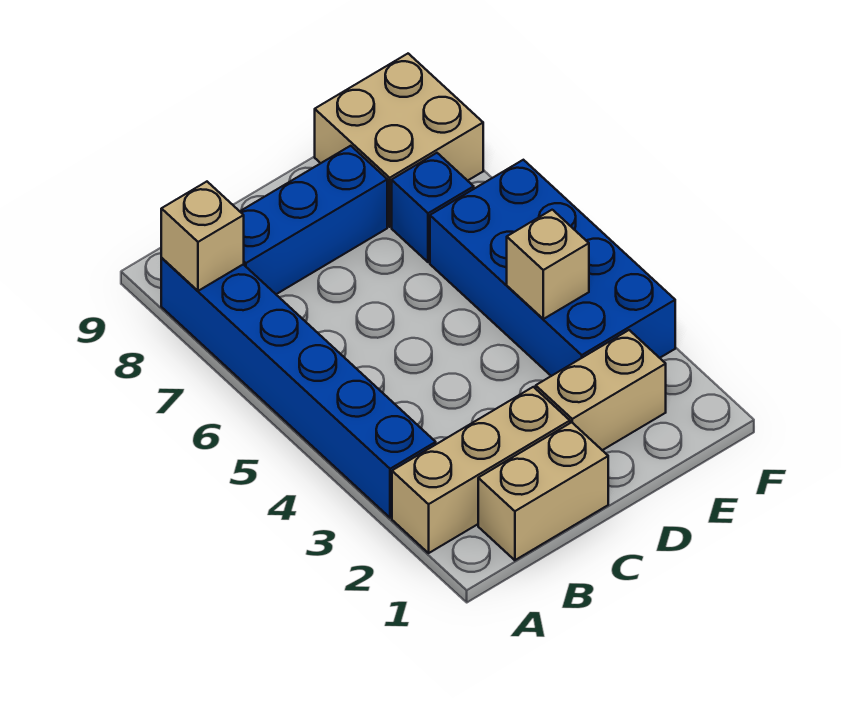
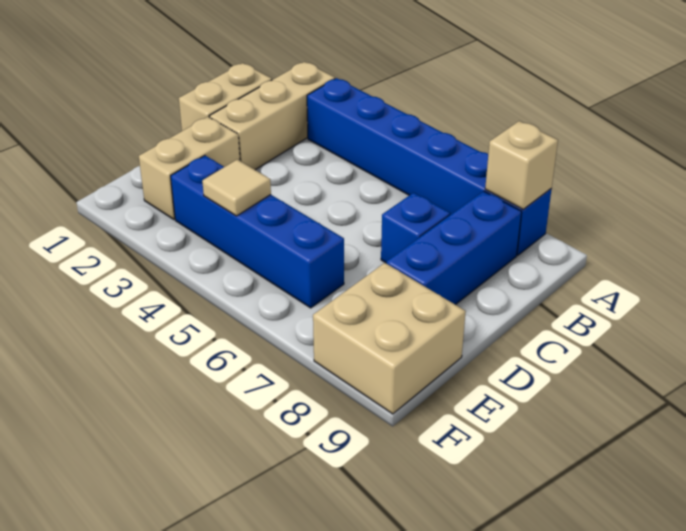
blue brick E3:F6 level 1 -> blue brick E3:E6 level 1
tan brick E4 level 2 -> tan tile E4 level 2
blue brick E7 level 1 -> blue brick C7 level 1

